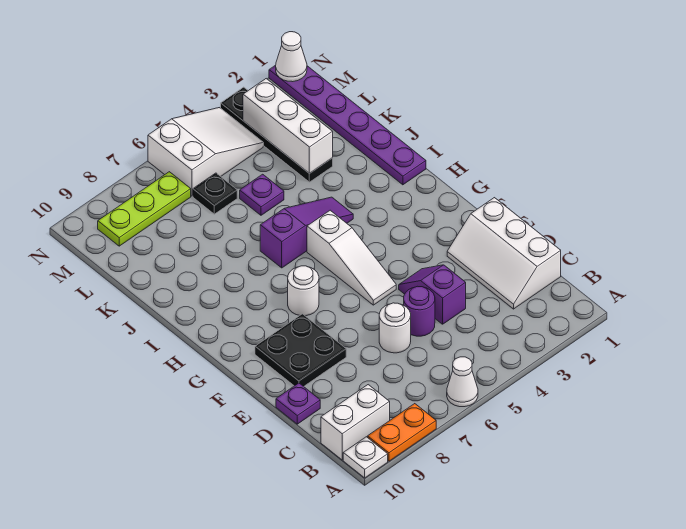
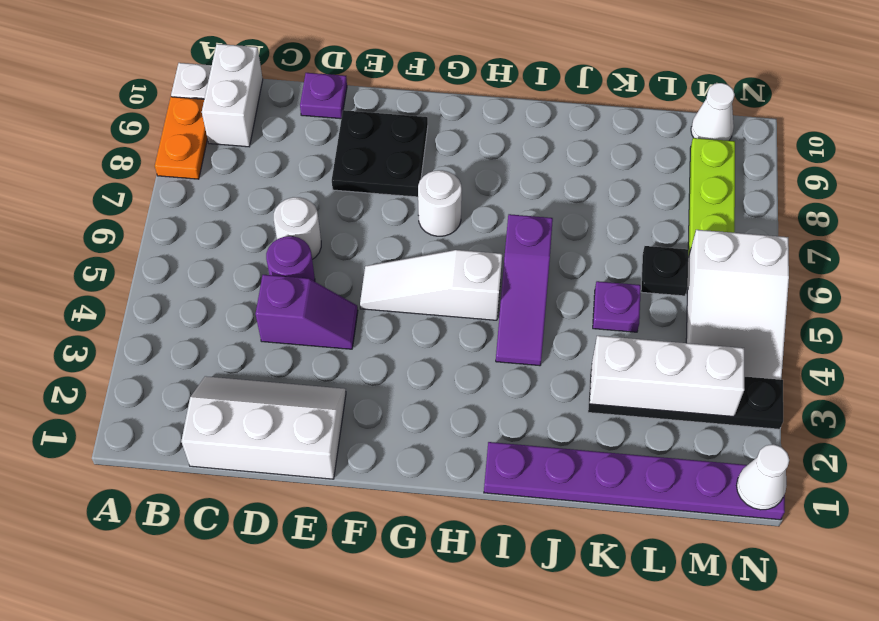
white cone A6 level 1 -> white cone M10 level 1

